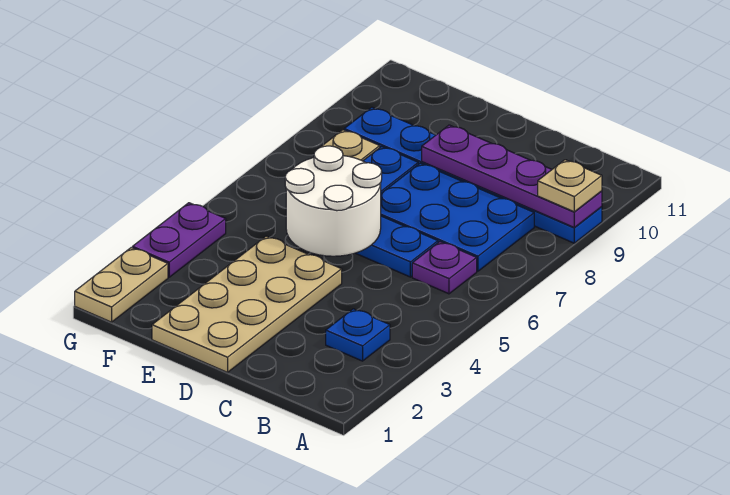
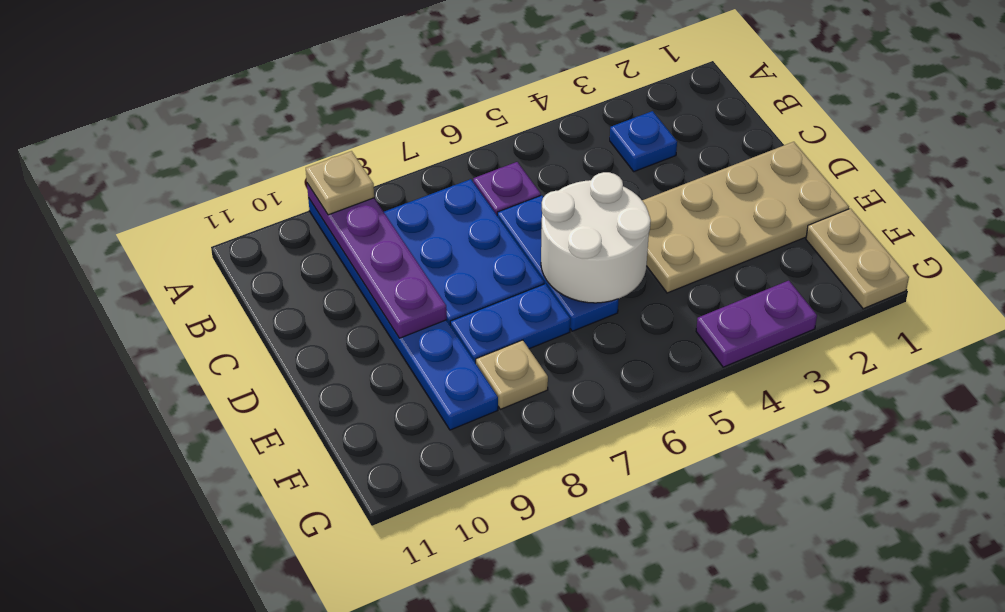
tan plate G1:G2 level 1 -> tan plate F1:G1 level 1

